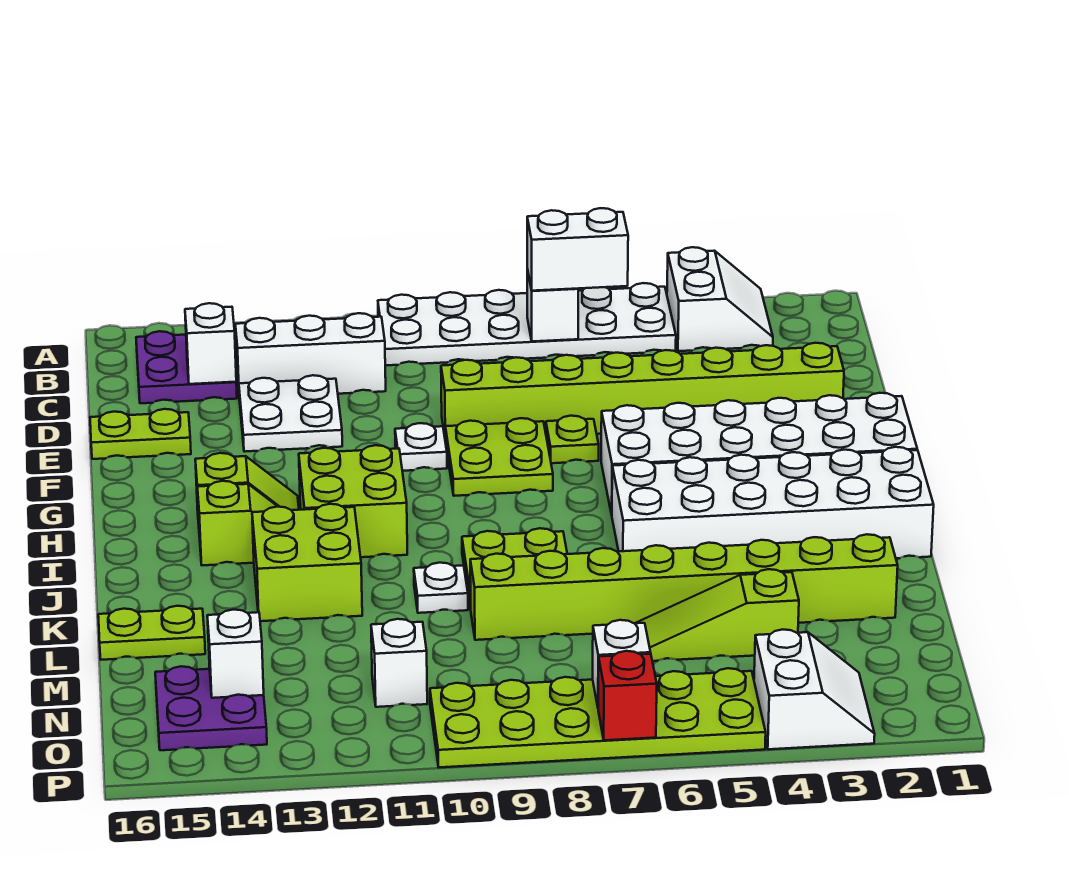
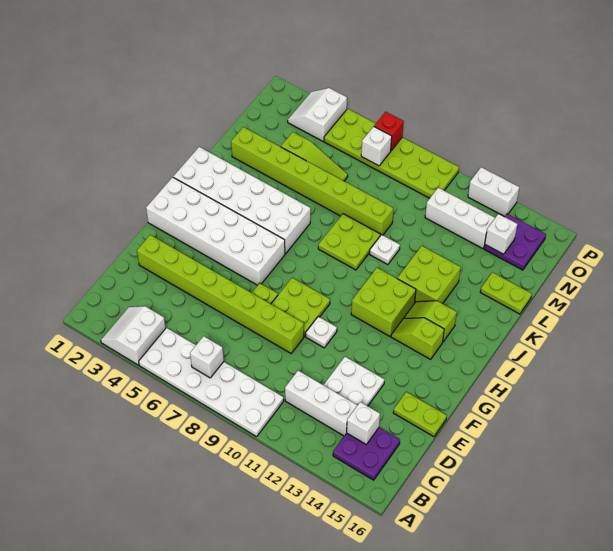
white brick B6:B7 level 3 -> white brick P12:P13 level 1
white brick N11 level 1 -> white brick N11:N13 level 1

